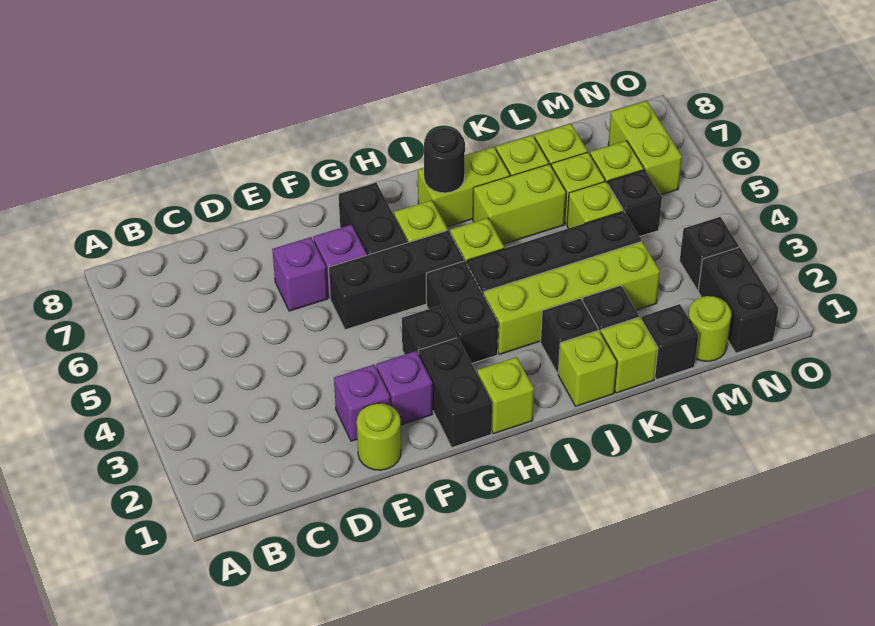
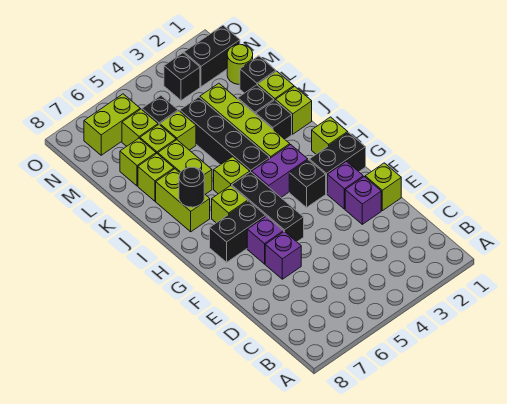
lime round brick E1 level 1 -> lime brick E1 level 1
black brick H3:H4 level 1 -> purple brick H3:H4 level 1

